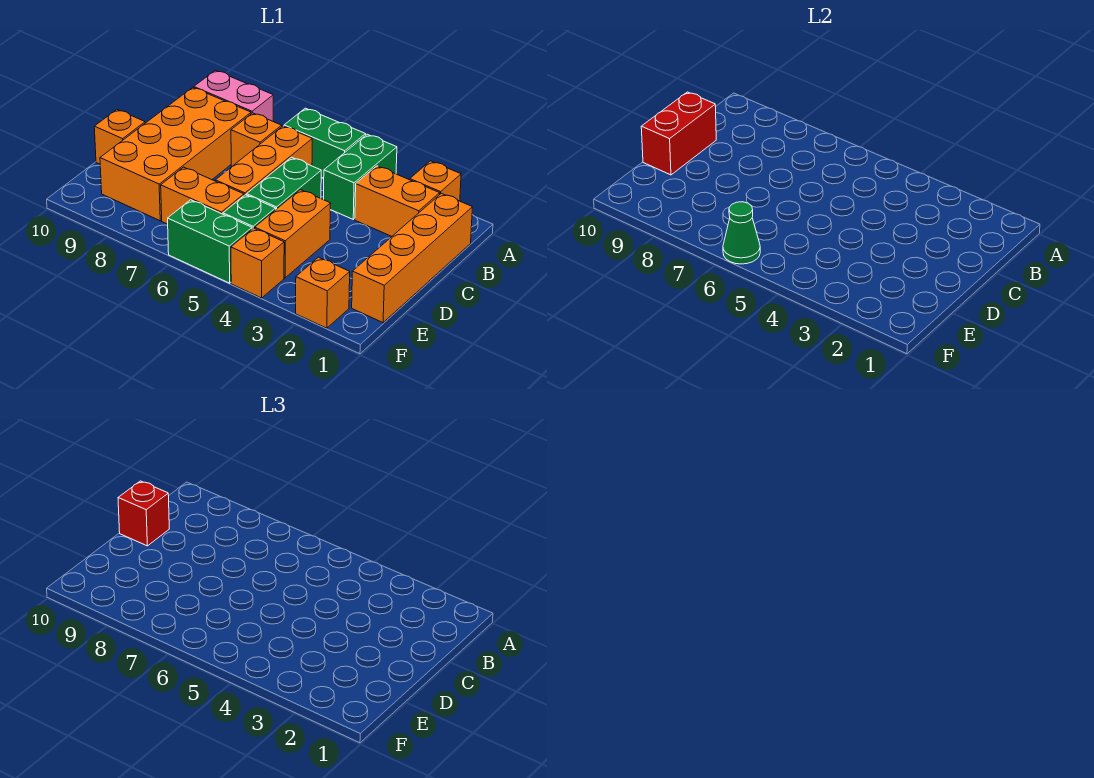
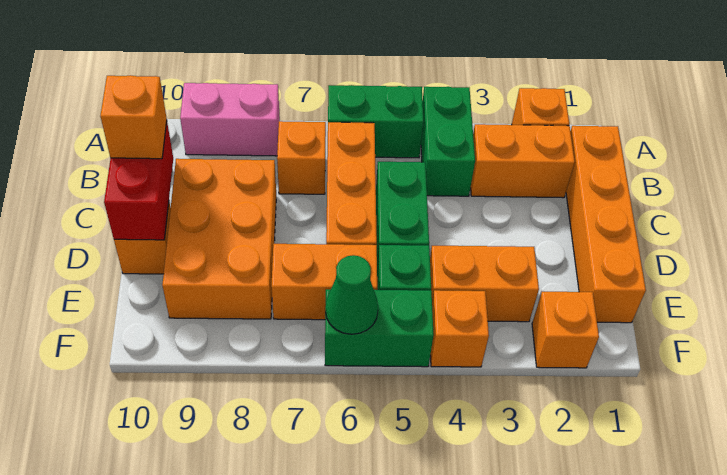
orange brick B8:E9 level 1 -> orange brick C8:E9 level 1
red brick C10 level 3 -> orange brick C10 level 3
orange brick D4:E4 level 1 -> orange brick E3:E4 level 1

